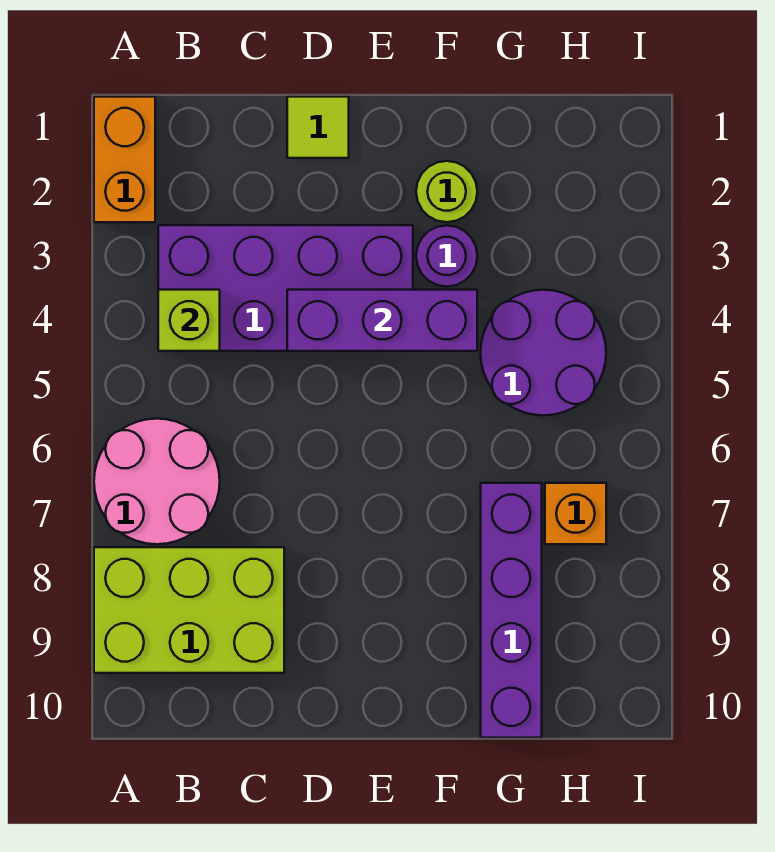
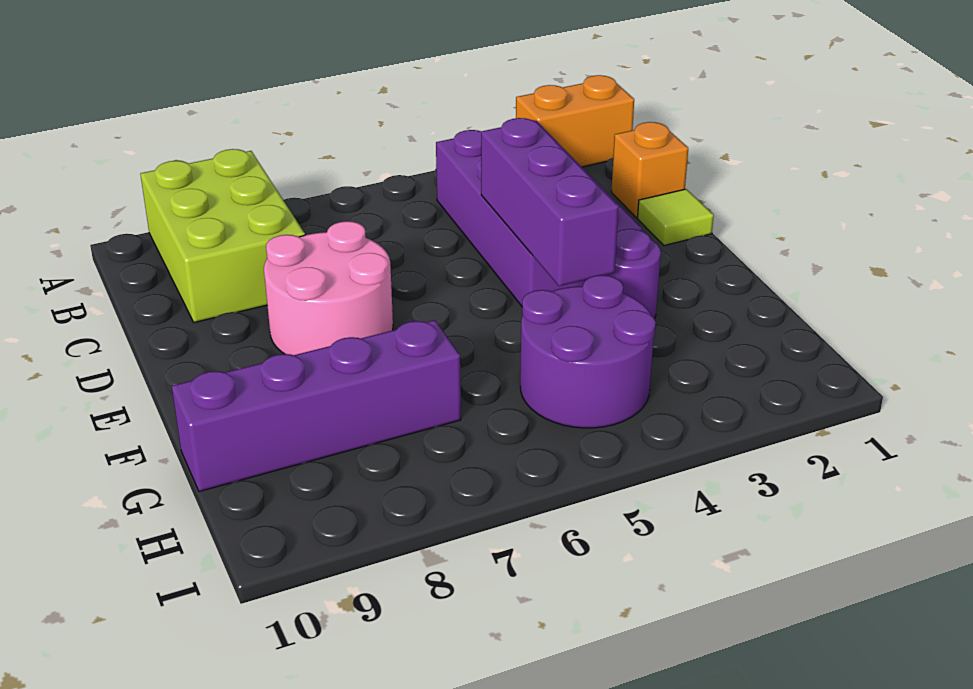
pink round brick A6:B7 level 1 -> pink round brick D7:E8 level 1
lime brick B4 level 2 -> none
lime round brick F2 level 1 -> none
orange brick H7 level 1 -> orange brick C1 level 1

